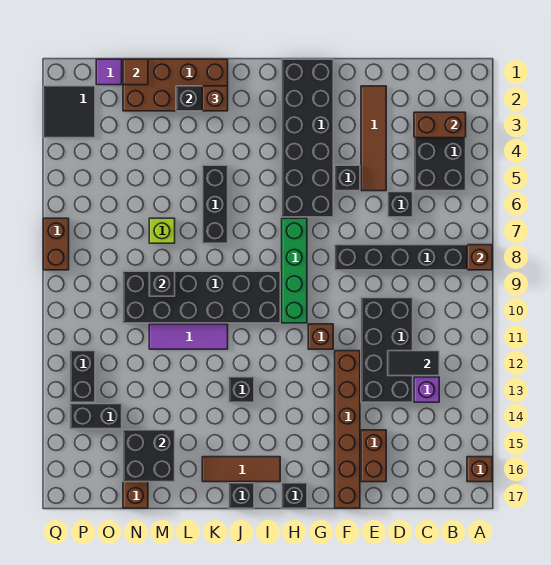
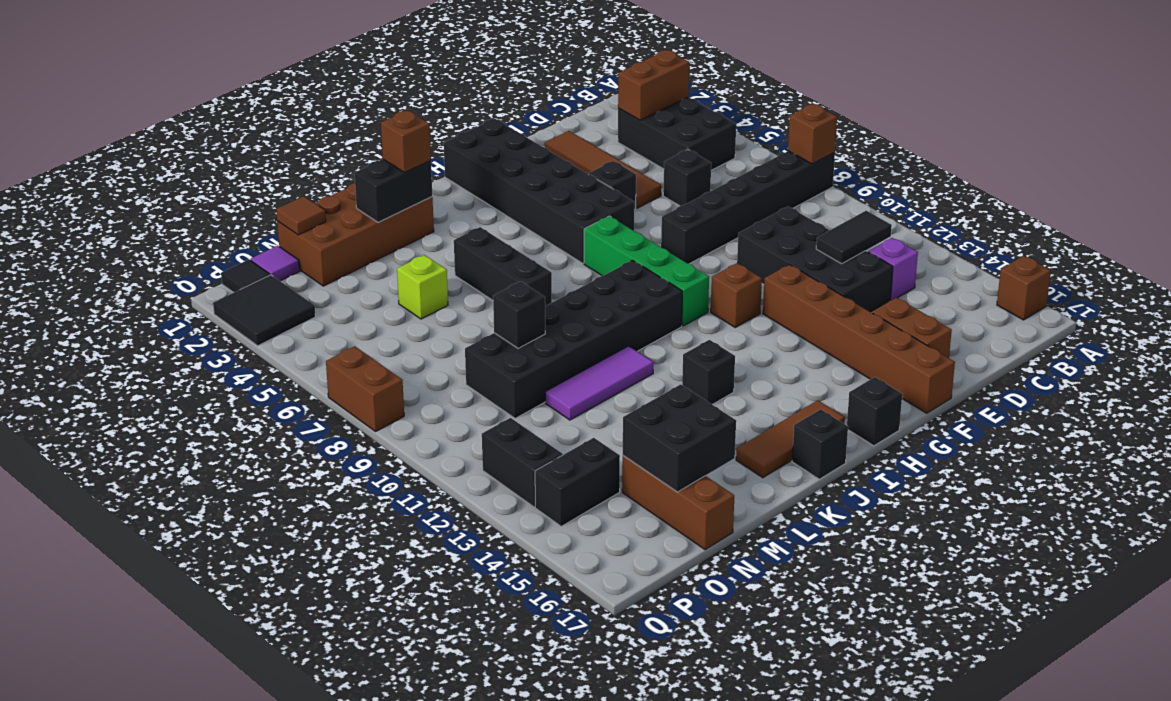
lime brick M7 level 1 -> lime brick M5 level 1
none -> black tile P1 level 1

